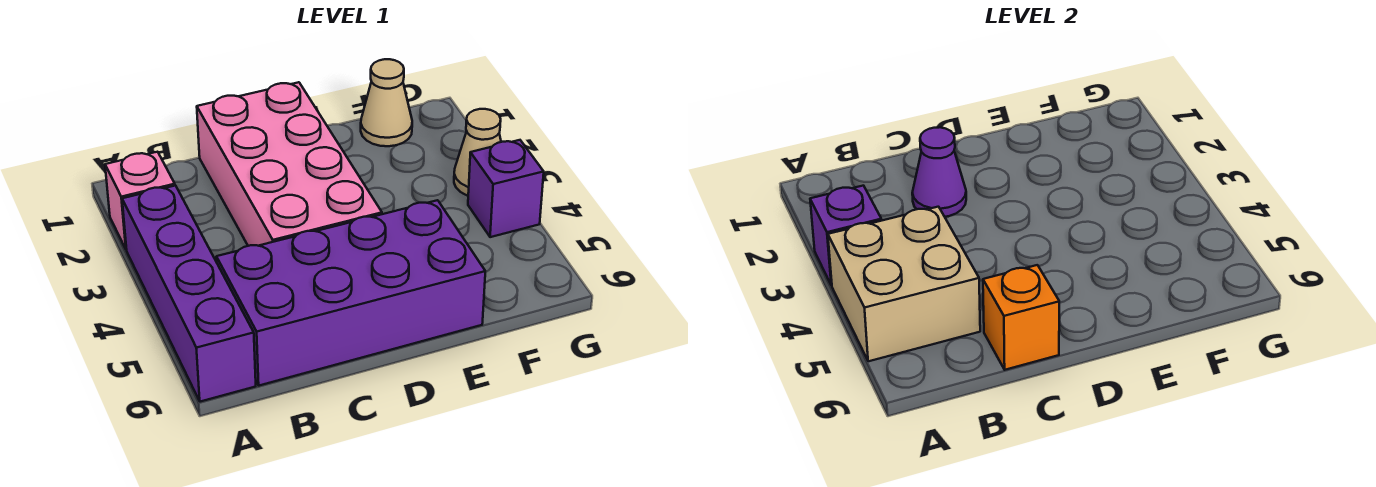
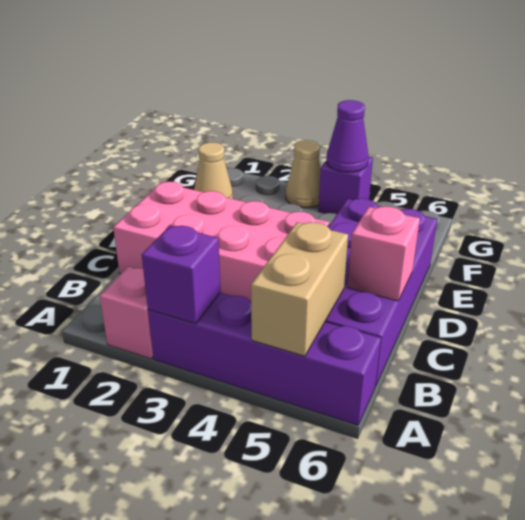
tan brick A4:B5 level 2 -> tan brick A5:B5 level 2
purple cone C2 level 2 -> purple cone G4 level 2
orange brick C6 level 2 -> pink brick C6 level 2

